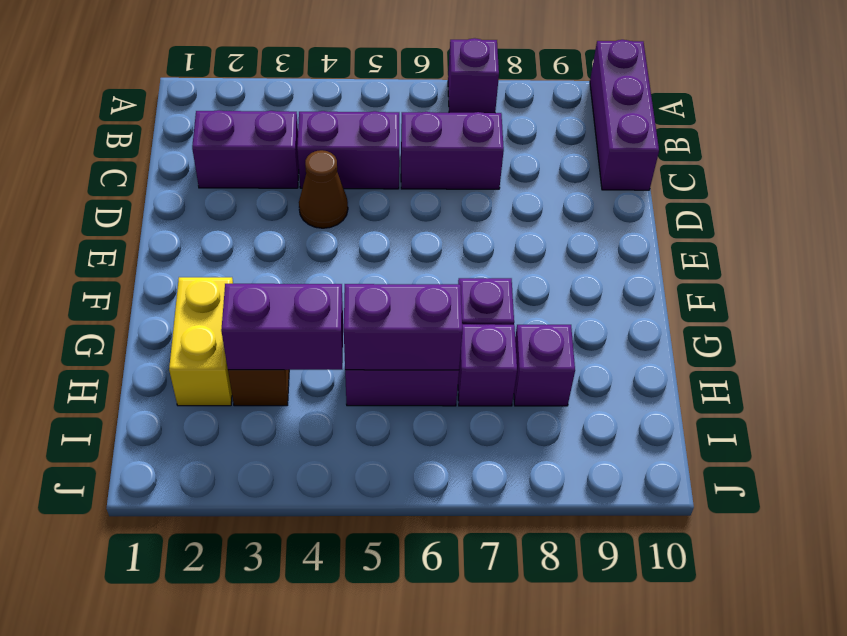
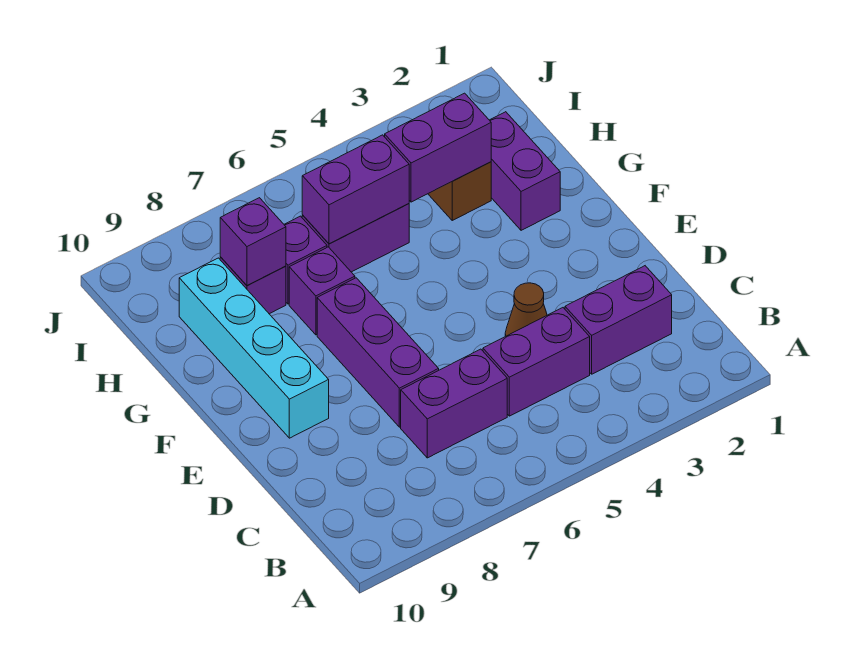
purple brick A7 level 1 -> purple brick H8 level 2
purple brick A10:C10 level 1 -> purple brick D7:F7 level 1
none -> cyan brick E9:H9 level 1
yellow brick G2:H2 level 1 -> purple brick G2:H2 level 1

